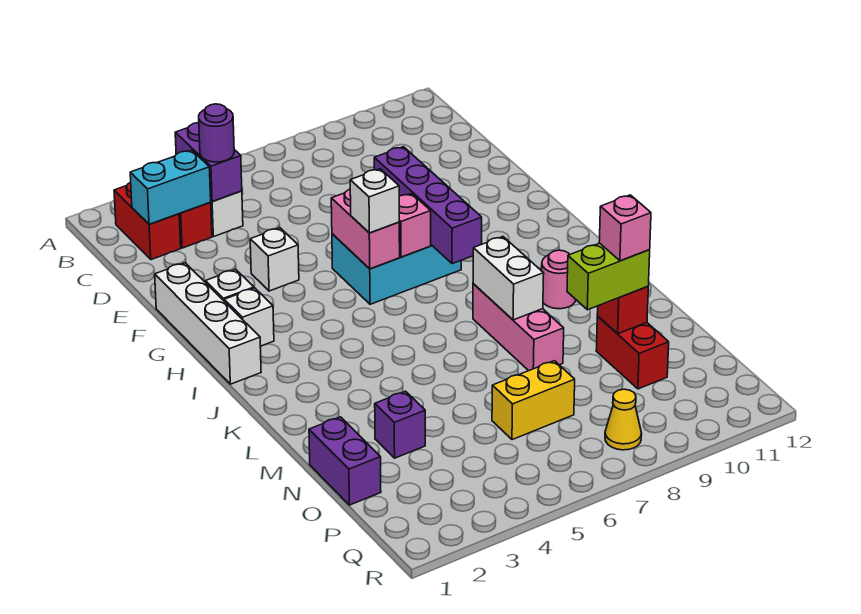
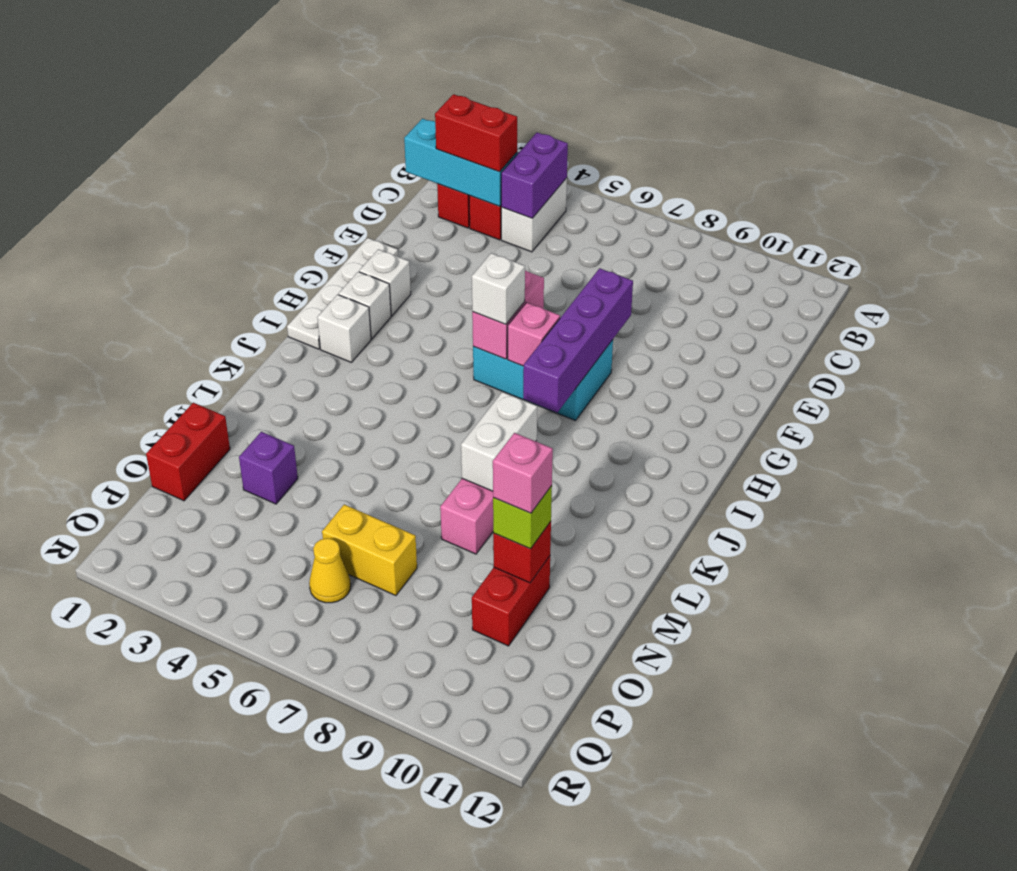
cyan brick C2:C3 level 2 -> cyan brick C1:C3 level 2
none -> red brick C2:C3 level 3
purple round brick C4 level 3 -> none
white brick F1:I1 level 1 -> white plate F1:I1 level 1
white brick F4 level 1 -> white brick I2 level 1
pink round brick K10 level 1 -> none
purple brick N1:O1 level 1 -> red brick N1:O1 level 1
lime brick N9:N10 level 3 -> lime brick N10 level 3
yellow cone Q8 level 1 -> yellow cone P6 level 1

